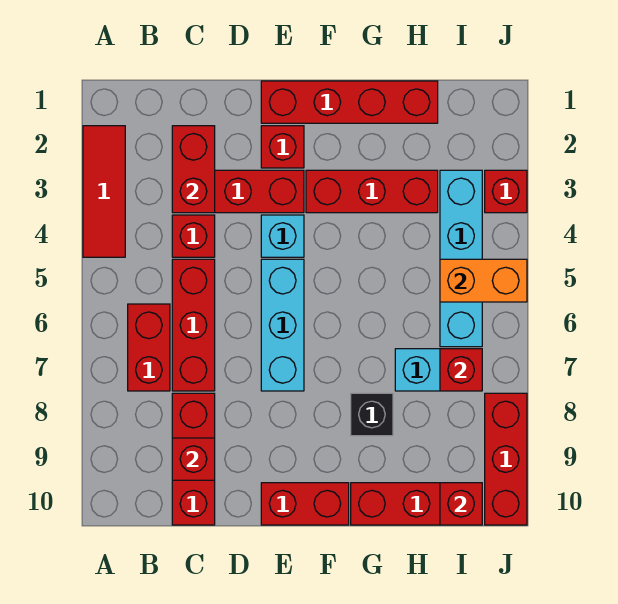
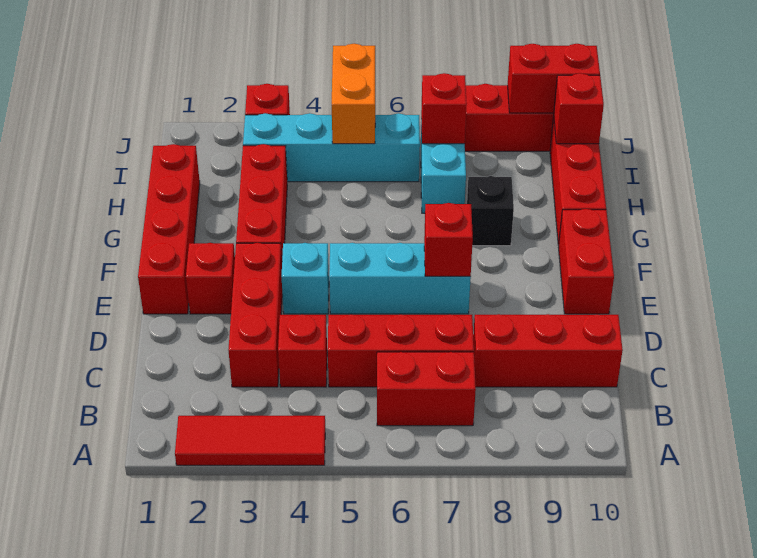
red brick C2:C3 level 2 -> red brick J9:J10 level 2
red brick C9 level 2 -> red brick E7 level 2

